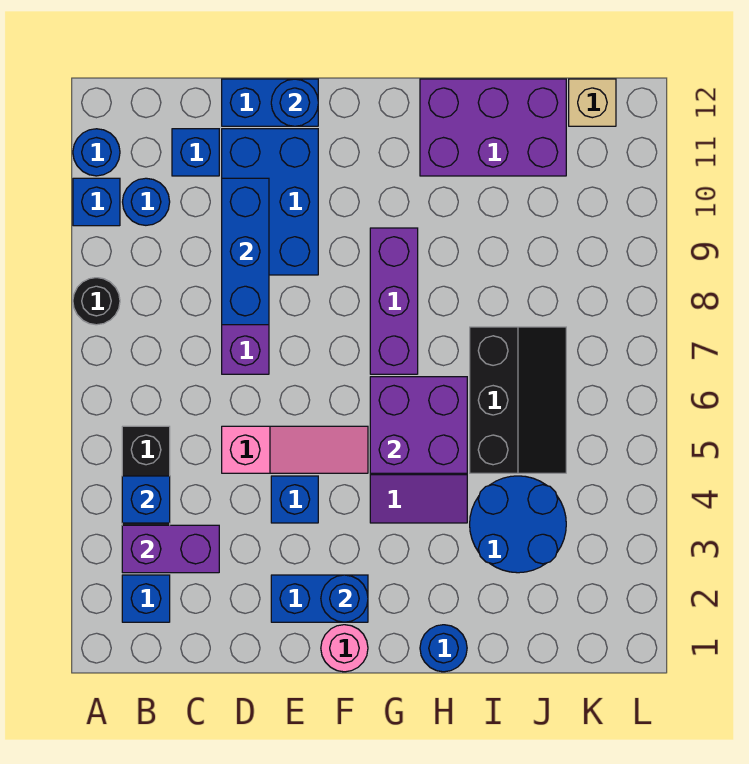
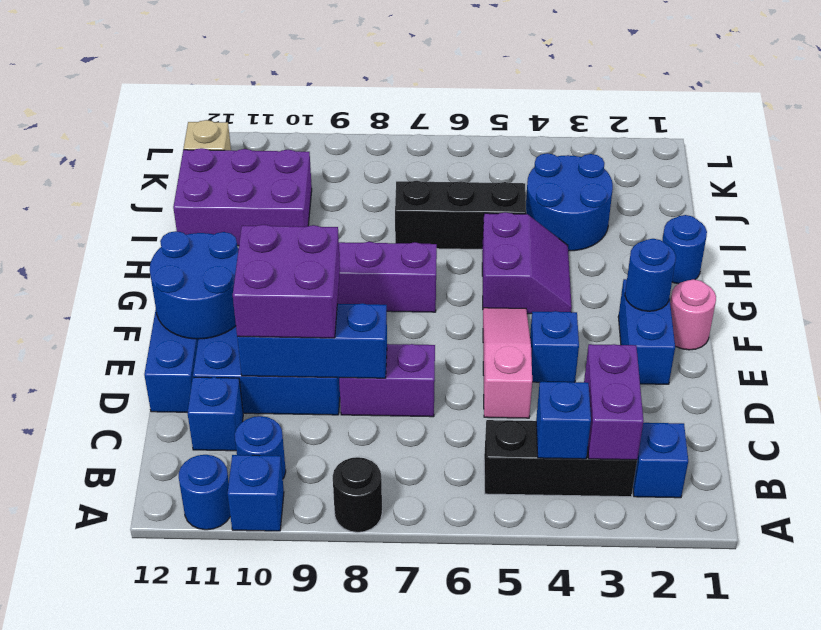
blue round brick E12 level 2 -> blue round brick E11:F12 level 2
purple brick G5:H6 level 2 -> purple brick D9:E10 level 3
purple brick H11:J12 level 1 -> purple brick I10:J12 level 1

